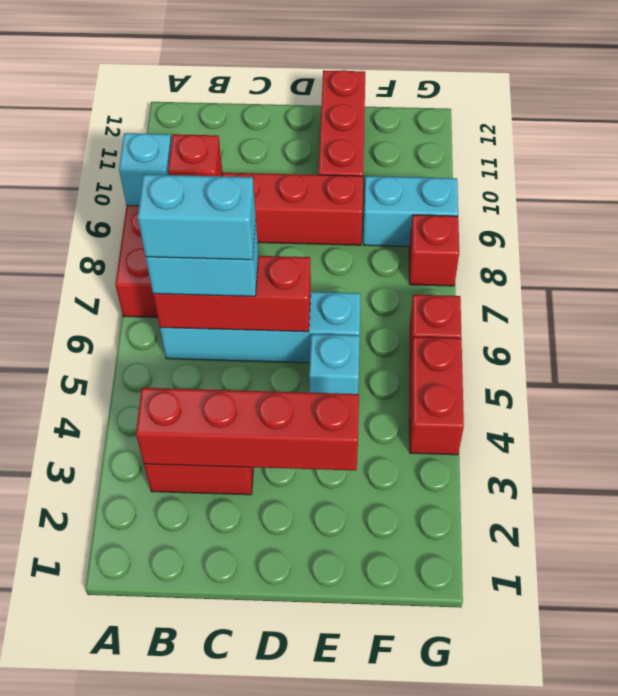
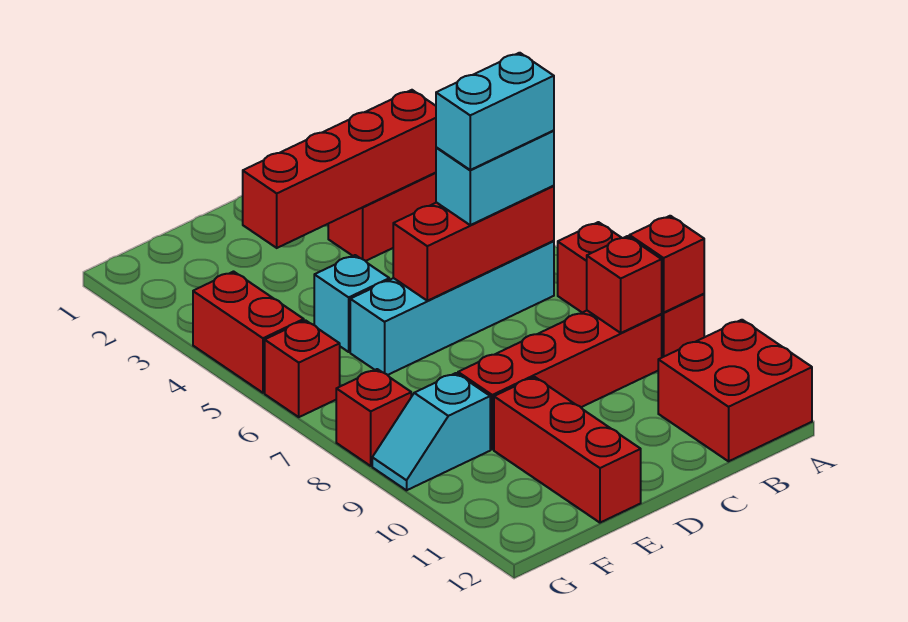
cyan brick A9 level 2 -> red brick A9 level 2
none -> red brick A11:B12 level 1
cyan brick F9:G9 level 1 -> cyan slope F9:G9 level 1 top F

